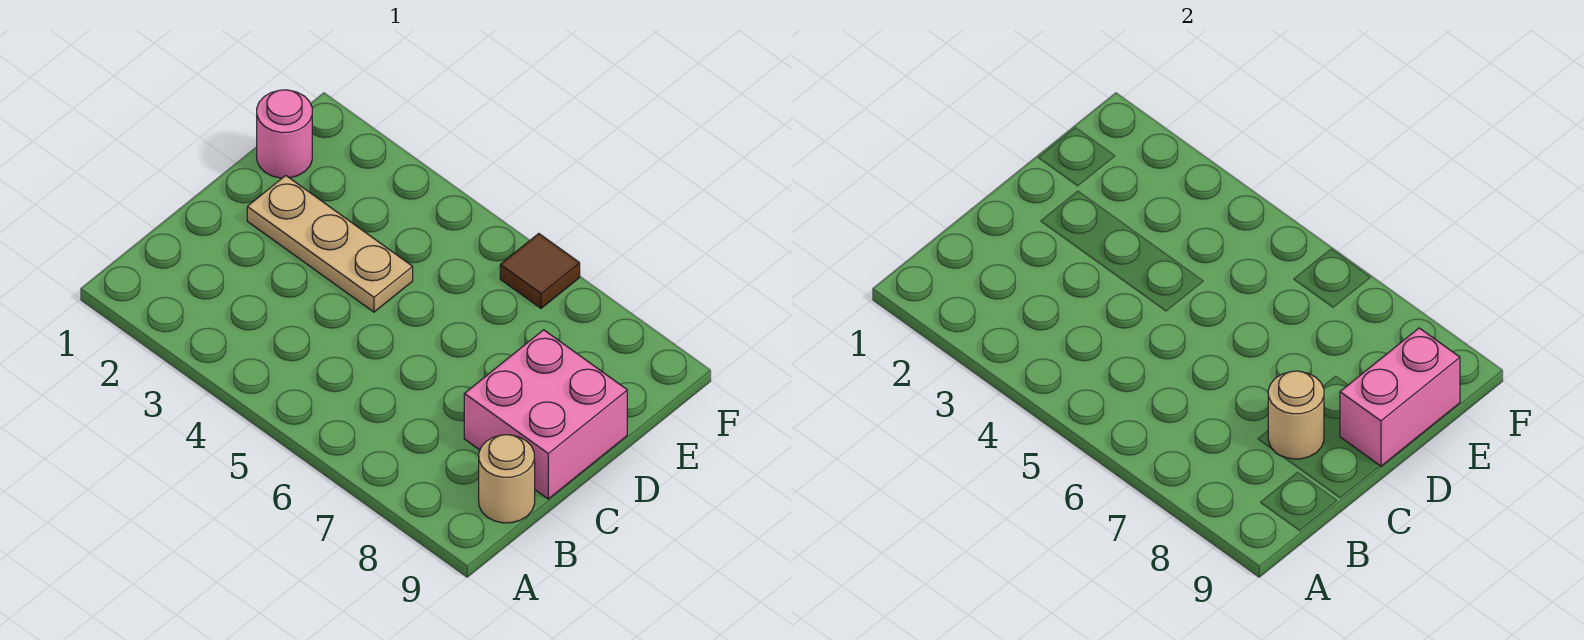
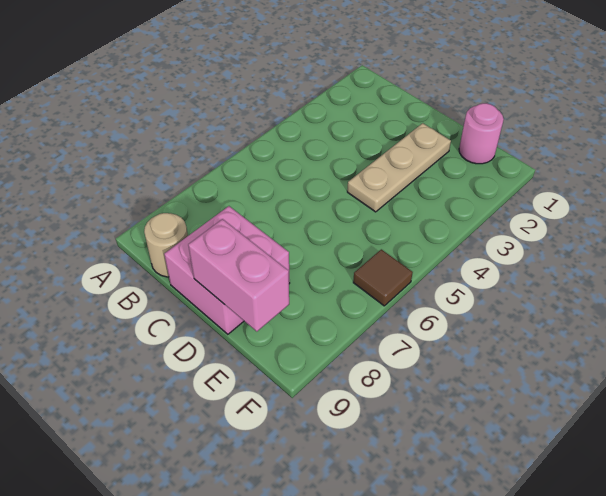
tan round brick C8 level 2 -> none

